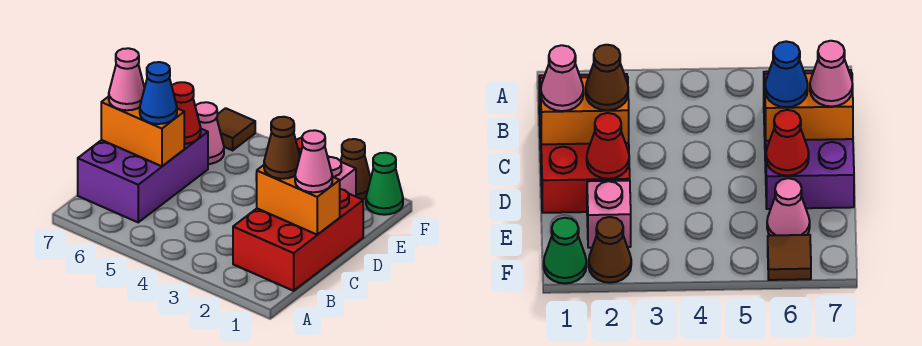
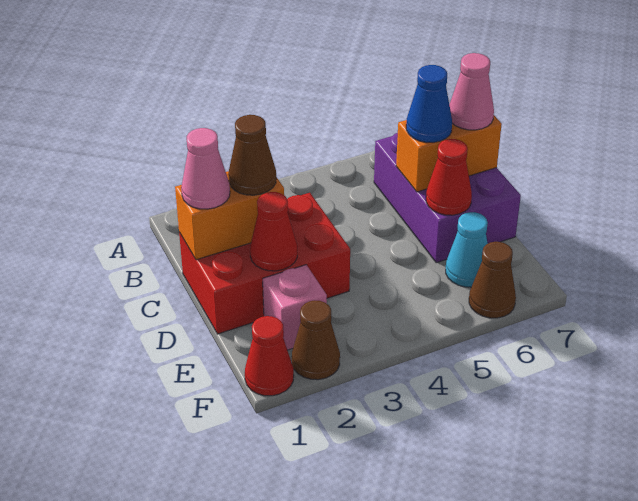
red brick B1:D2 level 1 -> red brick C1:D3 level 1
pink cone E6 level 1 -> cyan cone E6 level 1
green cone F1 level 1 -> red cone F1 level 1
brown tile F6 level 1 -> brown cone F6 level 1

